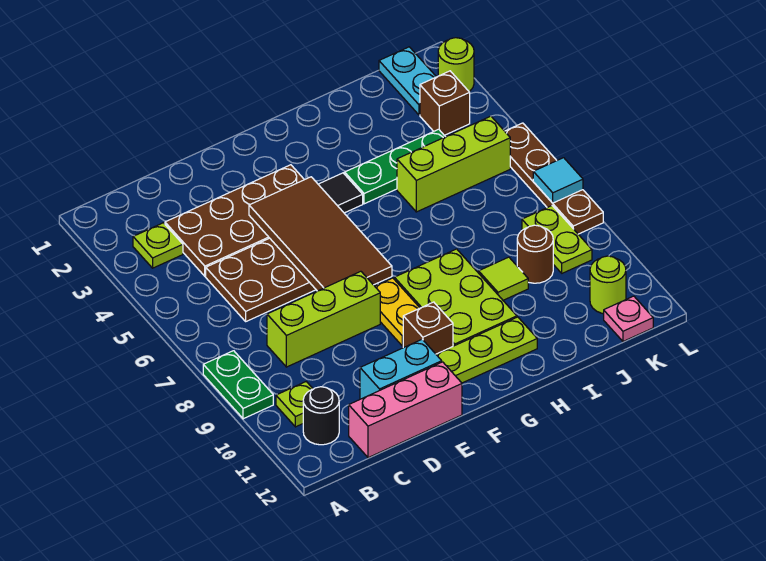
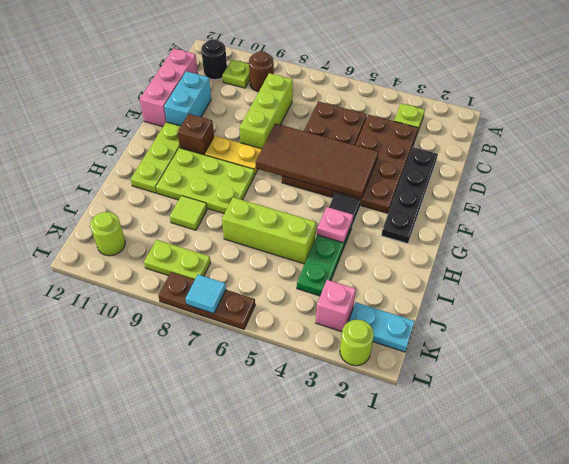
green plate A8:A9 level 1 -> none
none -> black plate D2:G2 level 1
lime brick I5:K5 level 1 -> lime brick I5:I7 level 1
brown round brick J9 level 1 -> brown round brick B9 level 1
brown brick K3 level 1 -> pink brick K3 level 1
pink plate K12 level 1 -> pink plate H4 level 2
brown plate L5:L8 level 1 -> brown plate L6:L8 level 1

